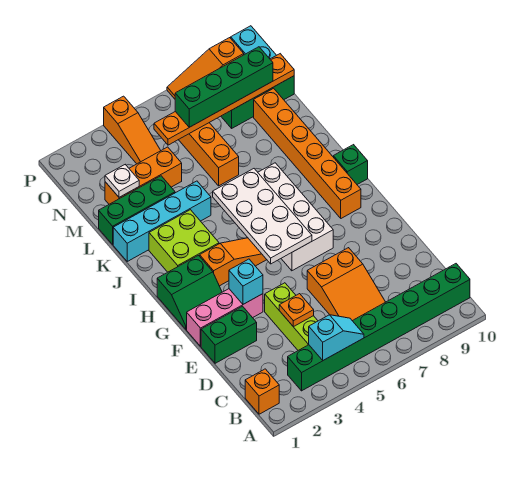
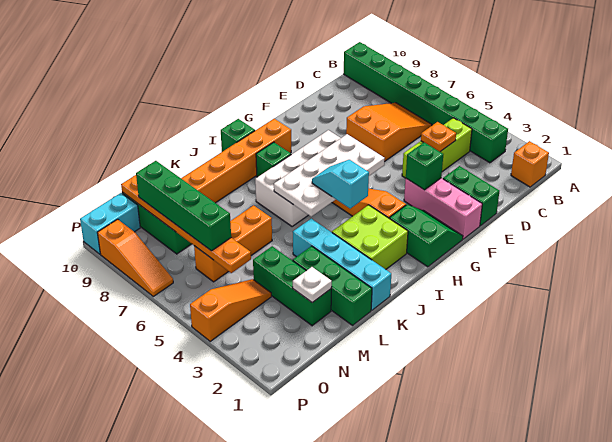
cyan slope B4:B5 level 2 top 4 -> cyan slope I4:I5 level 3 top 4
cyan brick F3 level 2 -> green brick F3 level 2
none -> green brick I8 level 1
orange brick M2:M4 level 1 -> green brick M2:M4 level 1

